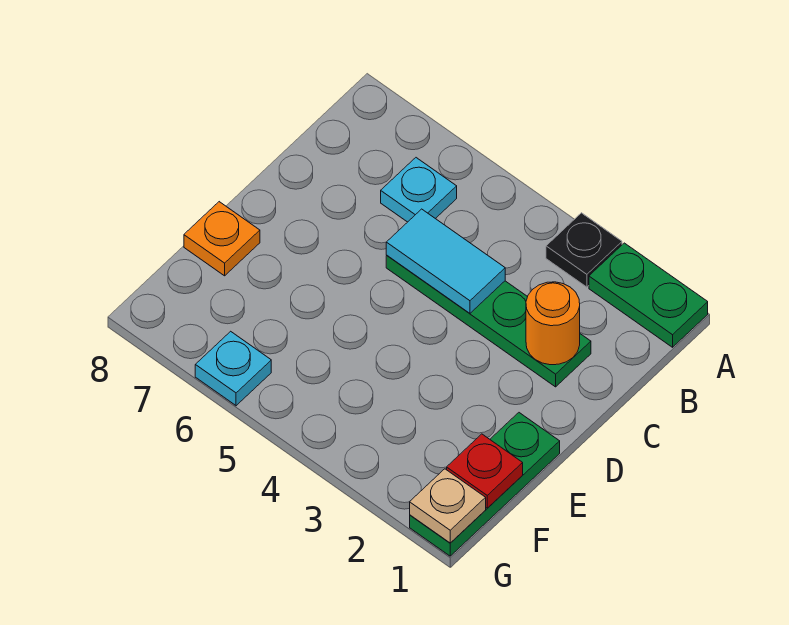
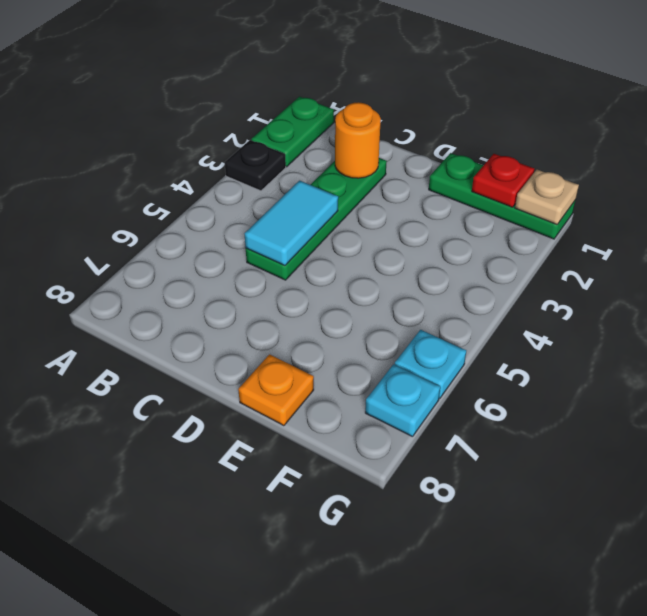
cyan plate B6 level 1 -> cyan plate G7 level 1

